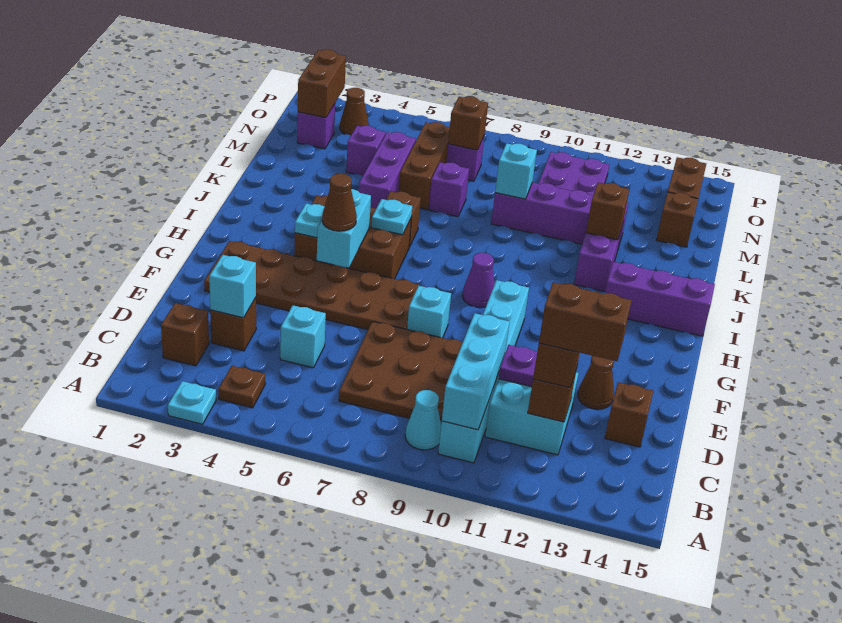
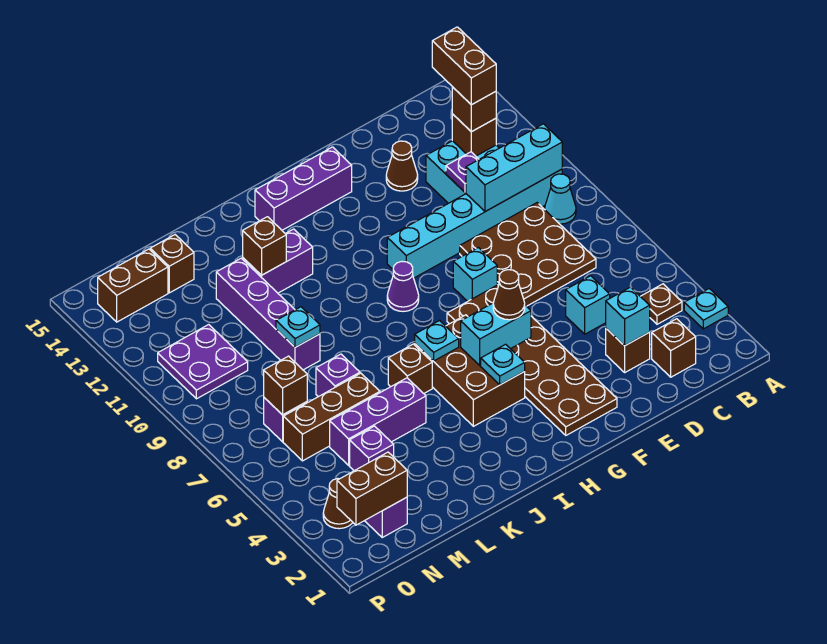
brown brick D14 level 1 -> none
purple brick I13:I15 level 1 -> purple brick G14:I14 level 1
cyan brick L9 level 2 -> cyan plate L9 level 2

